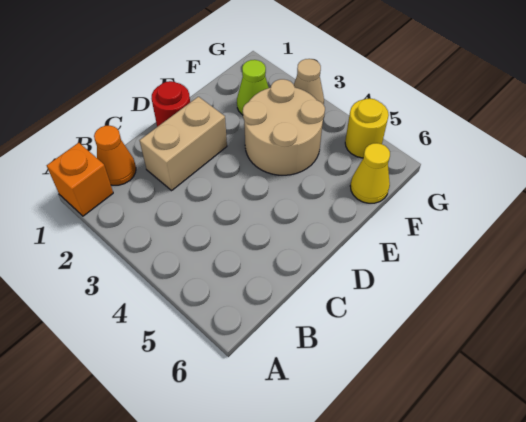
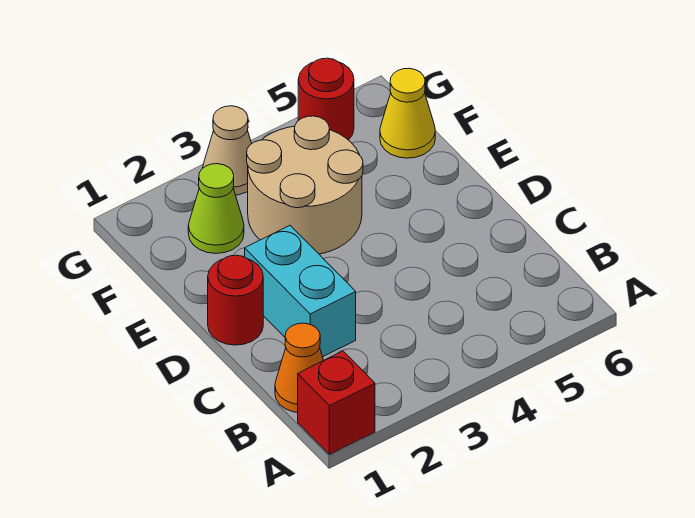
orange brick A1 level 1 -> red brick A1 level 1
tan brick C2:D2 level 1 -> cyan brick C2:D2 level 1
yellow round brick G5 level 1 -> red round brick G5 level 1

